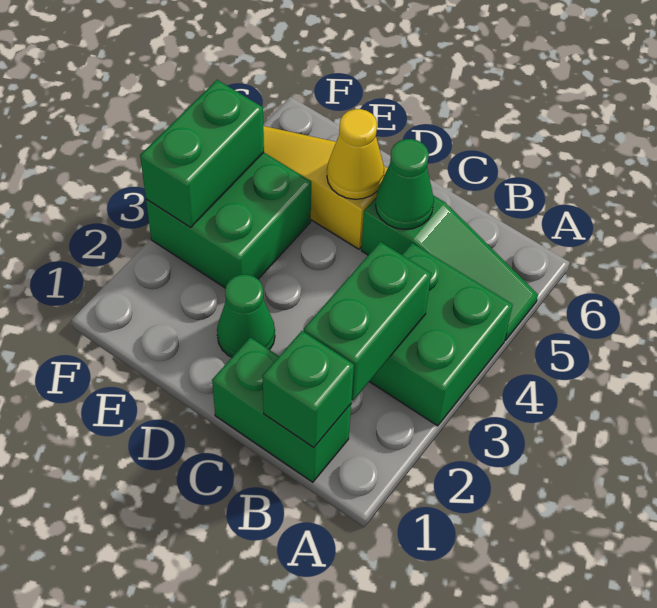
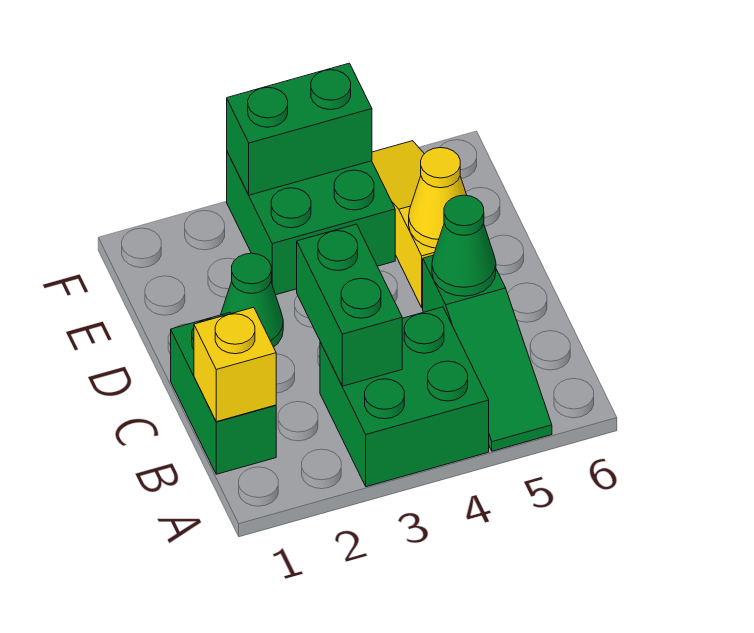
green brick B1 level 2 -> yellow brick B1 level 2
green brick B2:B3 level 2 -> green brick B3:C3 level 2

